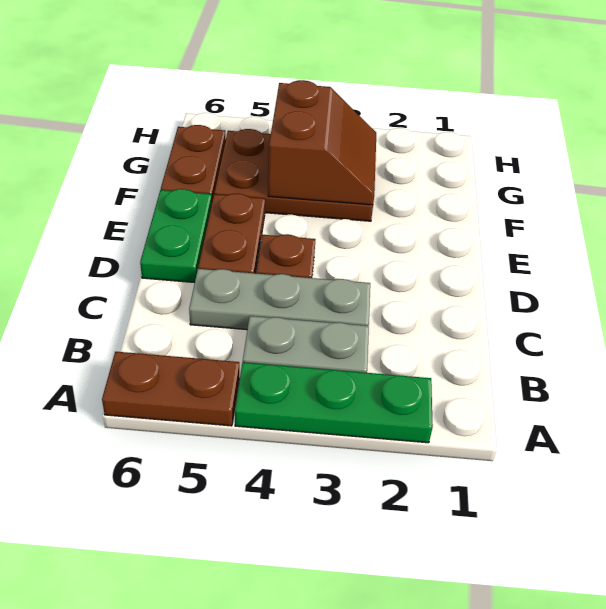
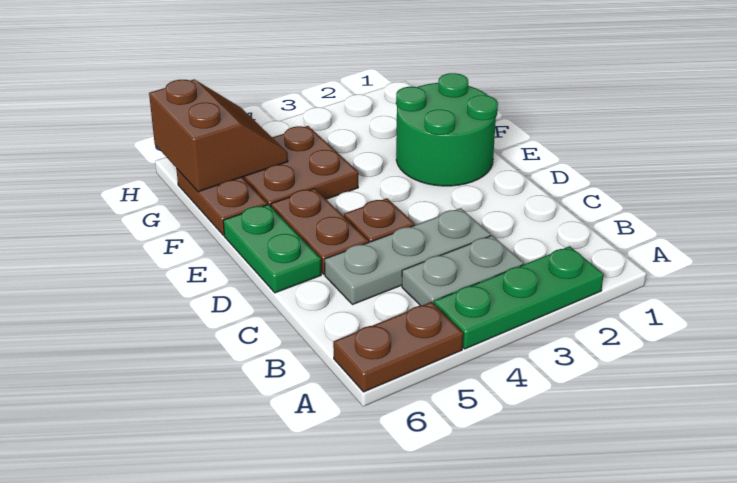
none -> green round brick E1:F2 level 1
brown plate F3:G5 level 1 -> brown plate F4:G5 level 1
brown slope F3:G4 level 2 top 4 -> brown slope G5:H6 level 2 top 6

